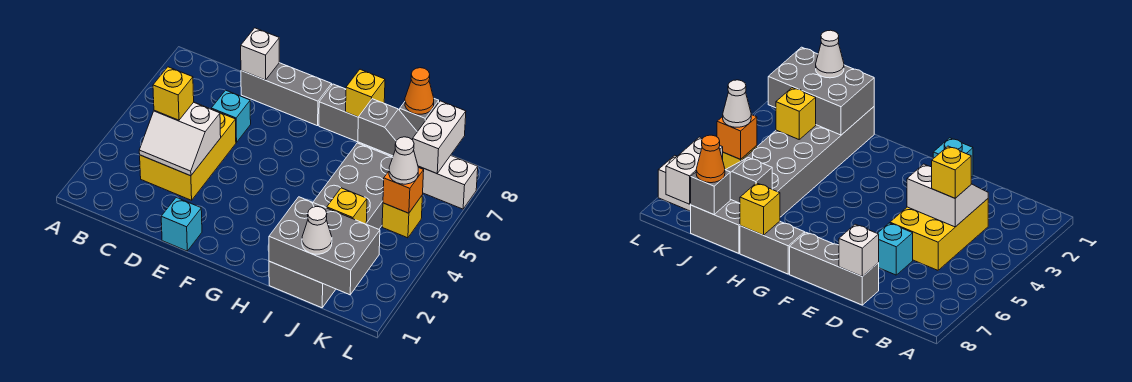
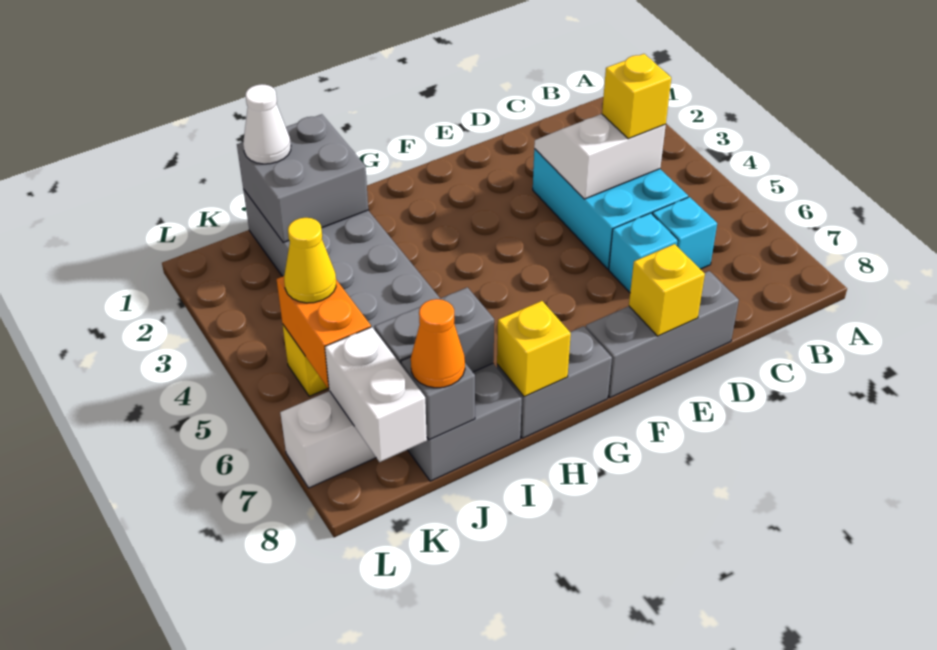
yellow brick C3:D5 level 1 -> cyan brick C3:D5 level 1
white brick D8 level 2 -> none
cyan brick E1 level 1 -> cyan brick C6 level 1
grey brick I1:K2 level 2 -> grey brick I1:J2 level 2
grey slope I7:J7 level 2 top I -> grey brick I7:J7 level 2
yellow brick J3 level 2 -> yellow brick E8 level 2
orange brick K5 level 2 -> orange brick K5:K6 level 2
white cone K5 level 3 -> yellow cone K5 level 3

